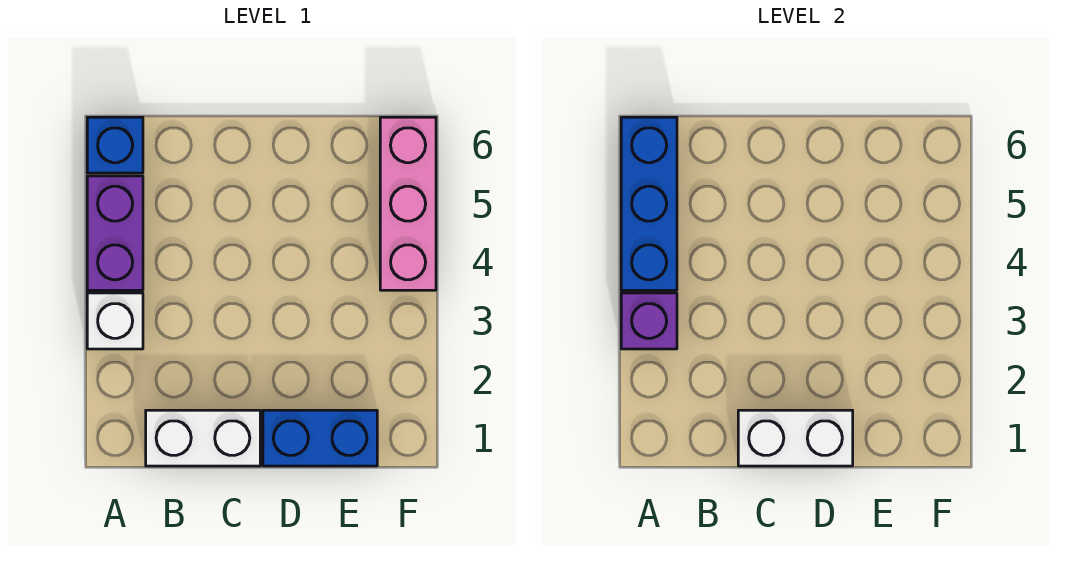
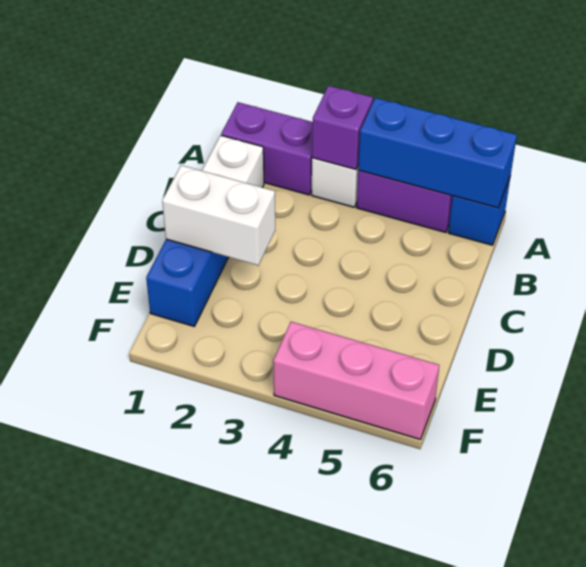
none -> purple brick A1:A2 level 1
white brick C1:D1 level 2 -> white brick D1:D2 level 2

